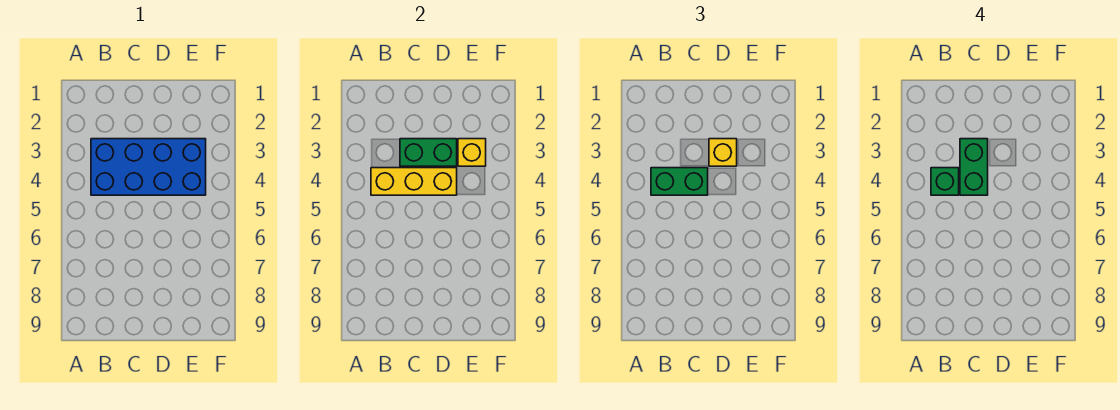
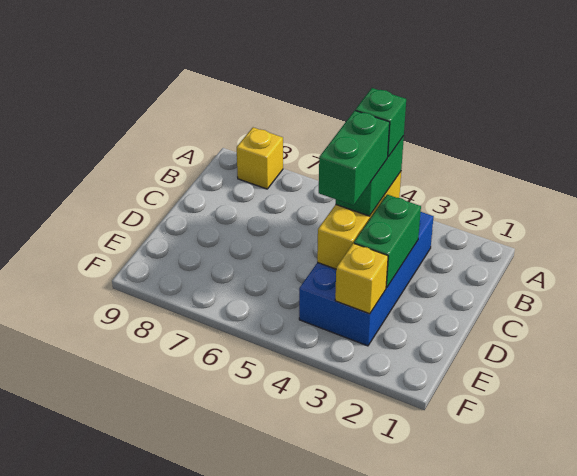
green brick C3:C4 level 4 -> green brick C4:D4 level 4
yellow brick D3 level 3 -> yellow brick A8 level 1

